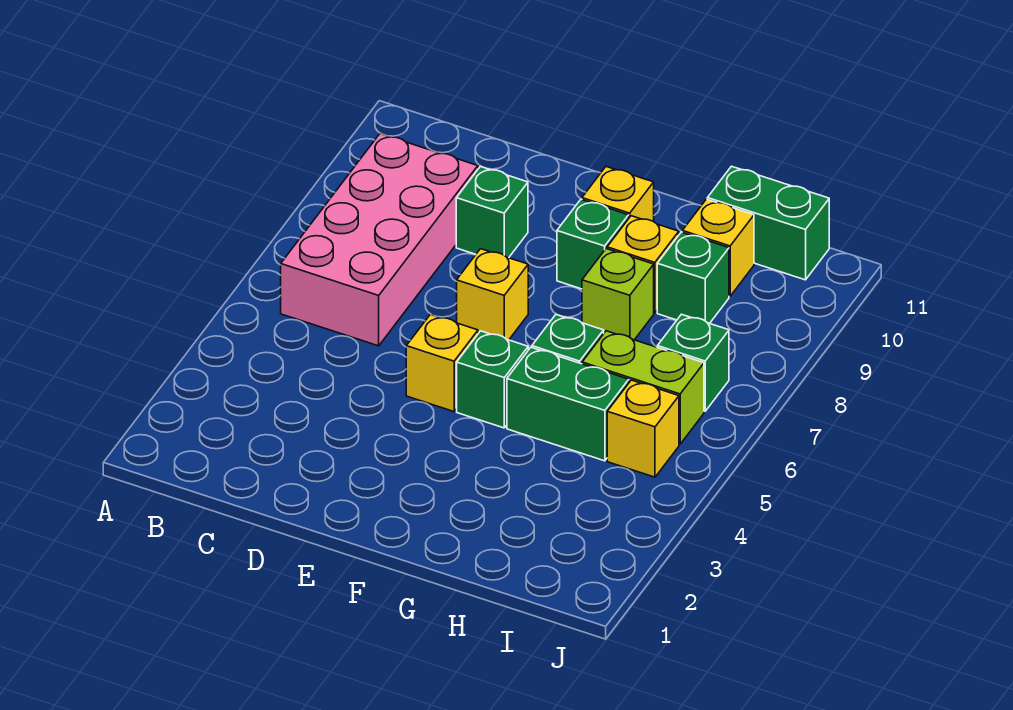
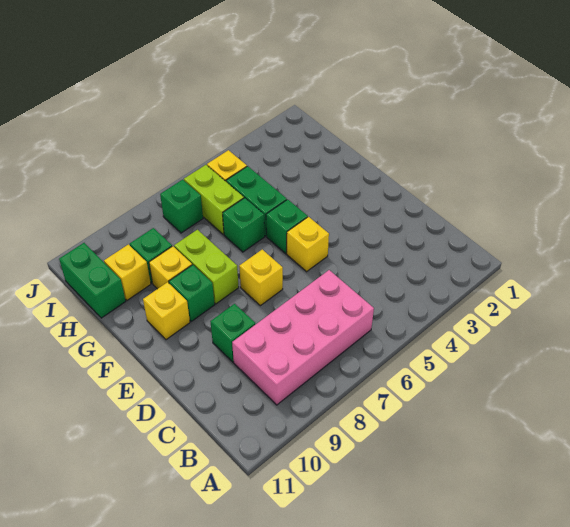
lime brick G8 level 1 -> lime brick F8:G8 level 1

